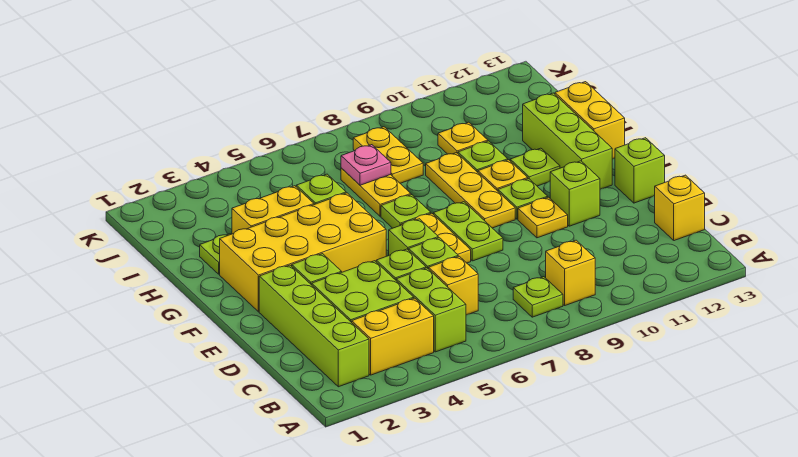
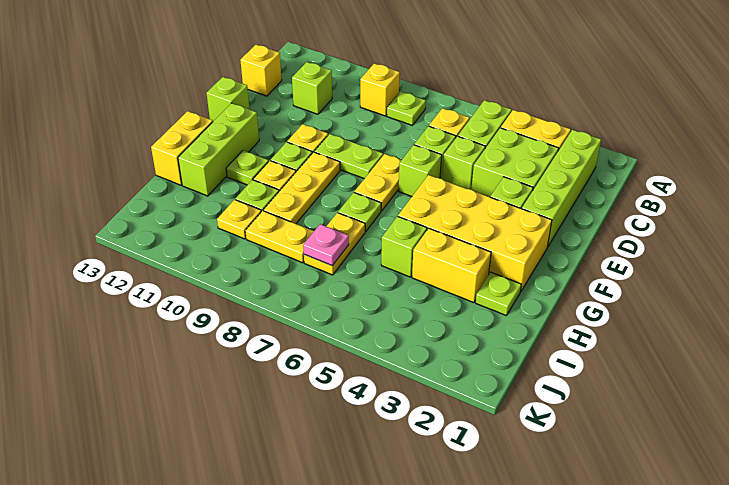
lime plate E8:F8 level 1 -> lime plate E8:E9 level 1
lime brick E11 level 1 -> lime brick C11 level 1
yellow plate I8:J8 level 1 -> yellow plate I8:I9 level 1

